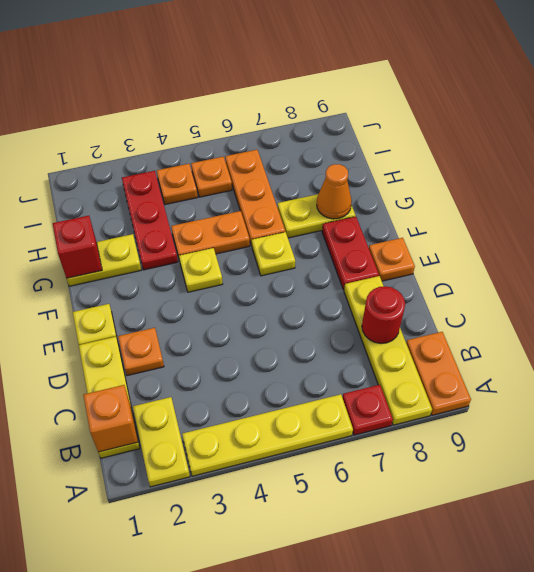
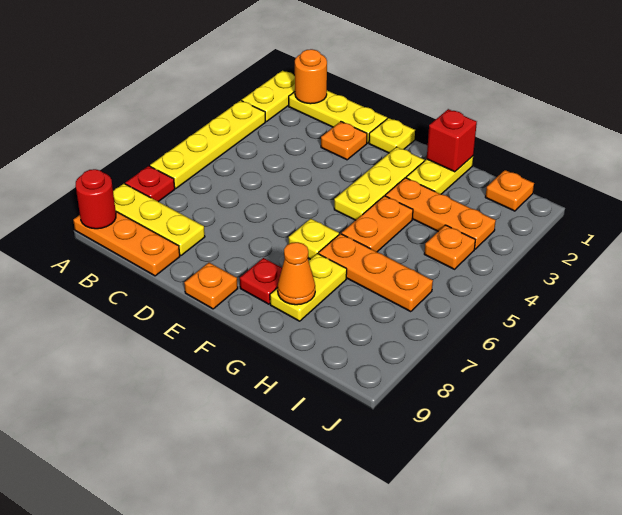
yellow plate A2:B2 level 1 -> yellow plate A1:A2 level 1
yellow plate A8:D8 level 1 -> yellow plate A8:C8 level 1
orange plate A9:B9 level 1 -> orange plate A9:C9 level 1
orange brick B1 level 2 -> orange round brick B1 level 2
red round brick C8 level 2 -> red round brick A9 level 2
red plate E8:F8 level 1 -> red plate F8 level 1
yellow plate F4 level 1 -> yellow plate F2:F4 level 1
red plate G3:I3 level 1 -> orange plate G3:I3 level 1
orange plate I5 level 1 -> orange plate I1 level 1

